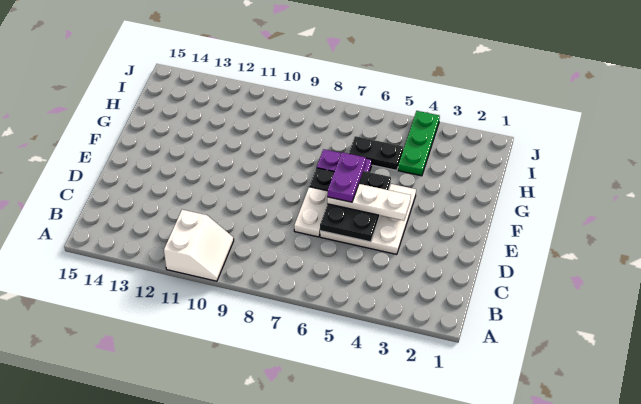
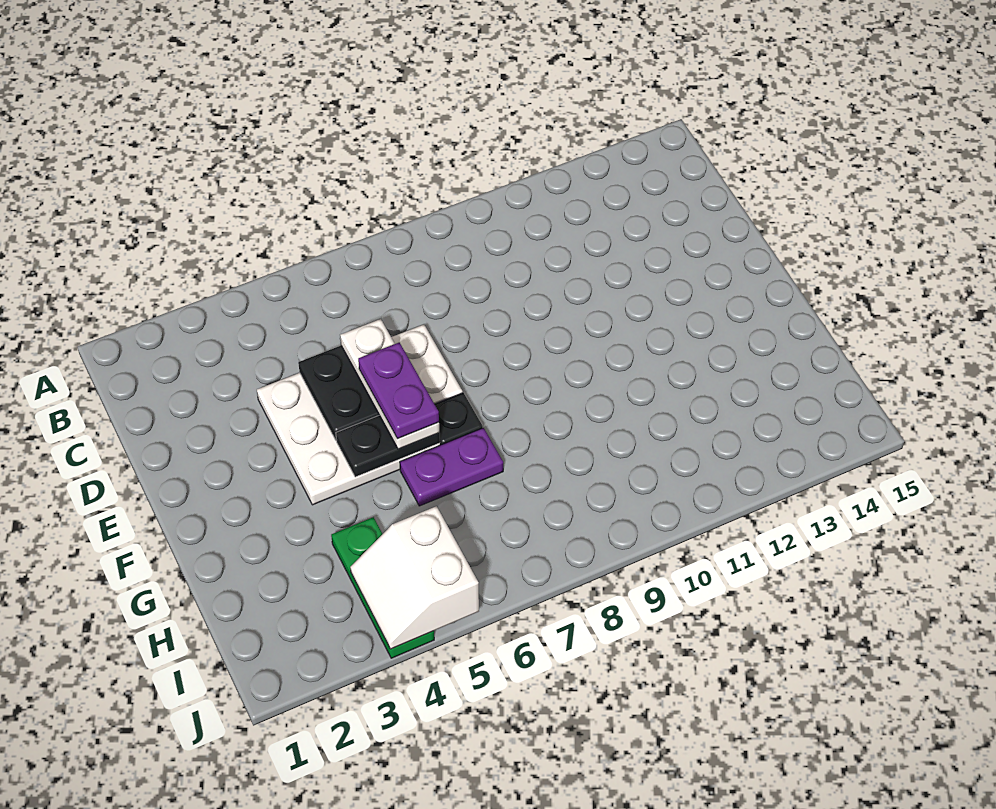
white slope A10:B11 level 1 top 11 -> white slope I4:J5 level 2 top 5
white plate E4:E6 level 3 -> white plate D6:F6 level 3
black plate H5:H6 level 1 -> none

